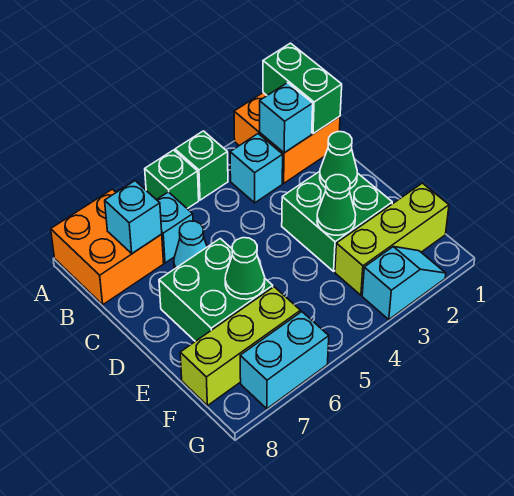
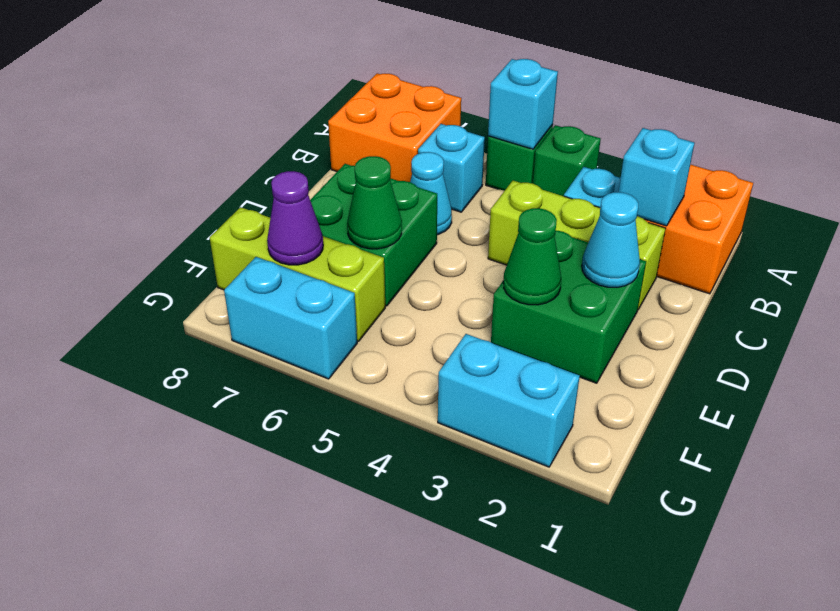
green brick A1:B1 level 2 -> none
cyan brick B7 level 2 -> cyan brick A5 level 2
green cone D2 level 2 -> cyan cone D2 level 2
lime brick F1:F3 level 1 -> lime brick C2:C4 level 1
none -> purple cone F7 level 2
cyan slope G2:G3 level 1 top 3 -> cyan brick G2:G3 level 1

